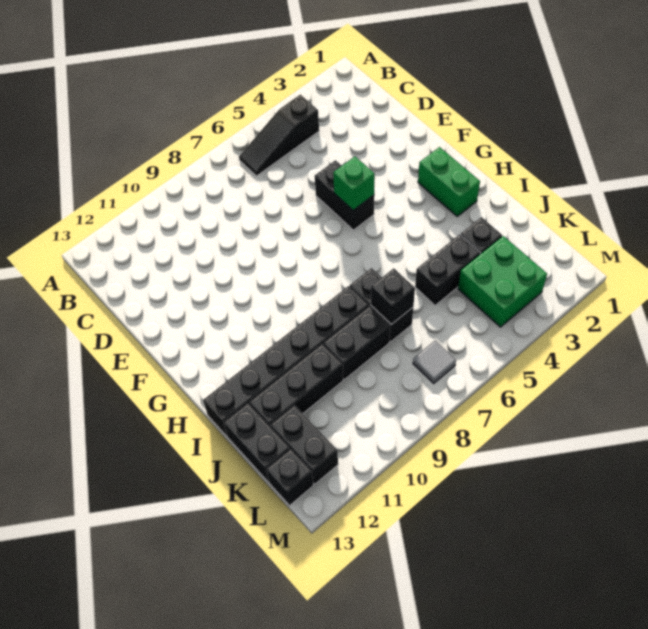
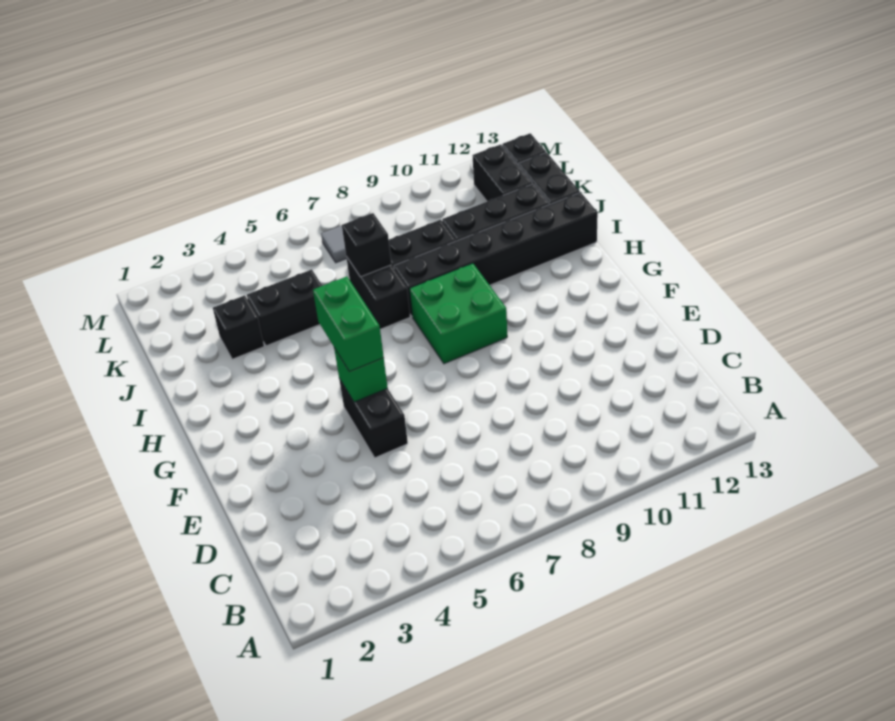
black slope B4:B6 level 1 top 4 -> none
green brick G2:H2 level 1 -> green brick F5:G5 level 3
green brick K3:L4 level 1 -> green brick G8:H9 level 1

